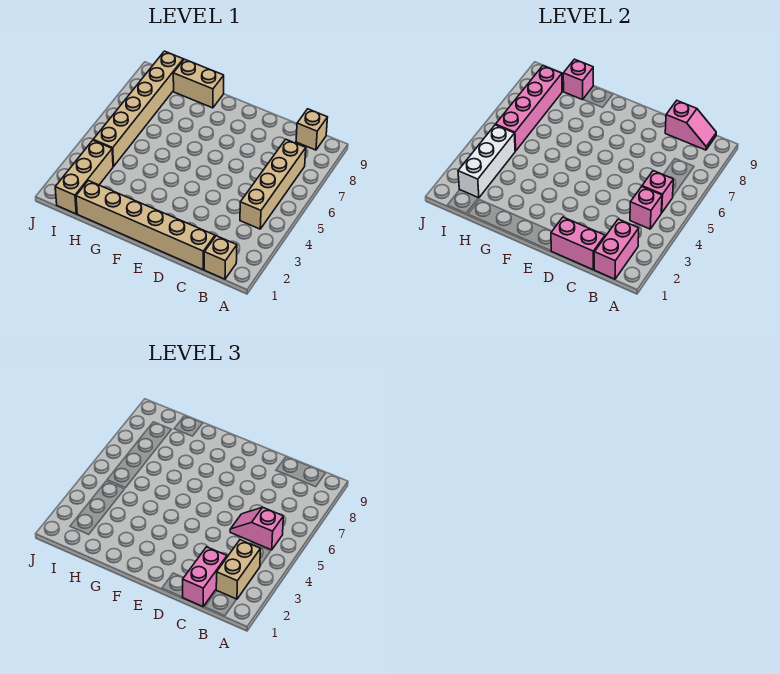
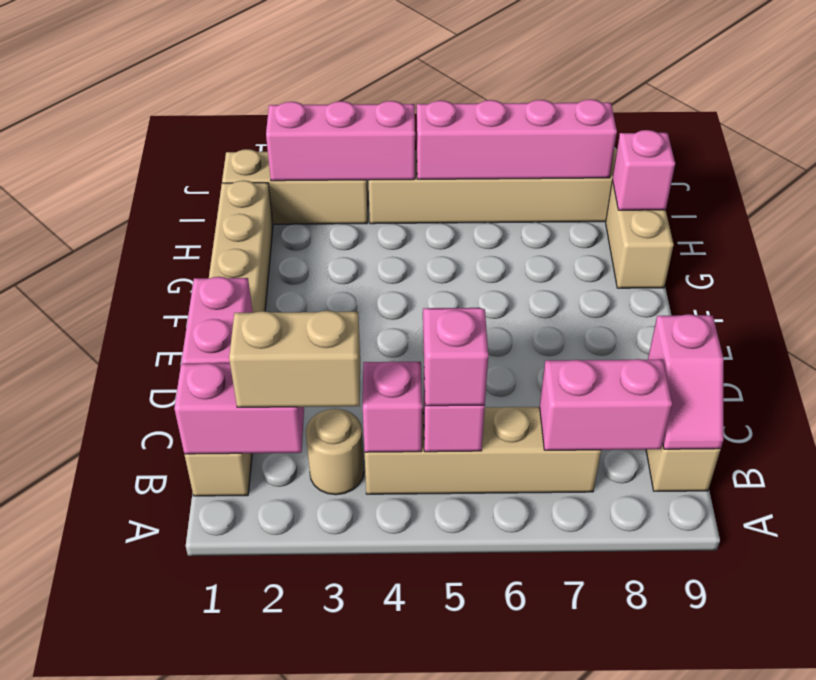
none -> tan round brick B3 level 1
pink brick C1:C2 level 3 -> pink brick B7:B8 level 2
white brick I2:I4 level 2 -> pink brick I2:I4 level 2

